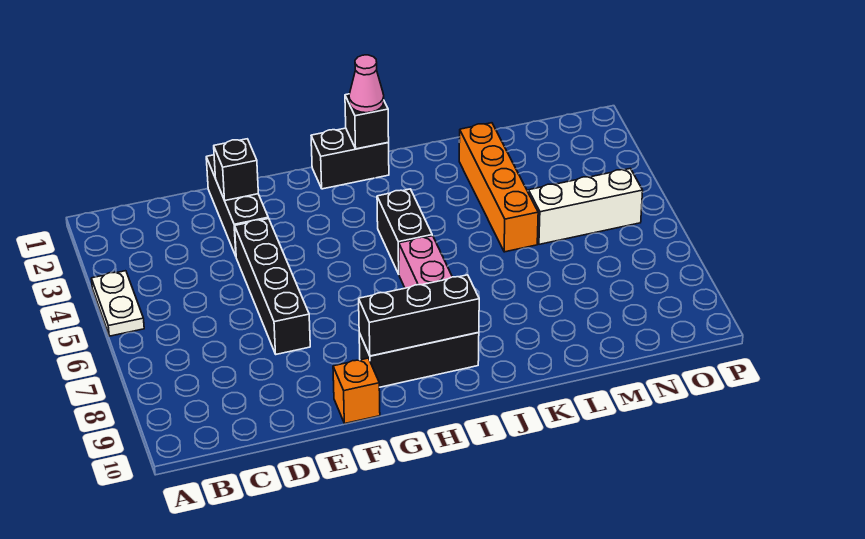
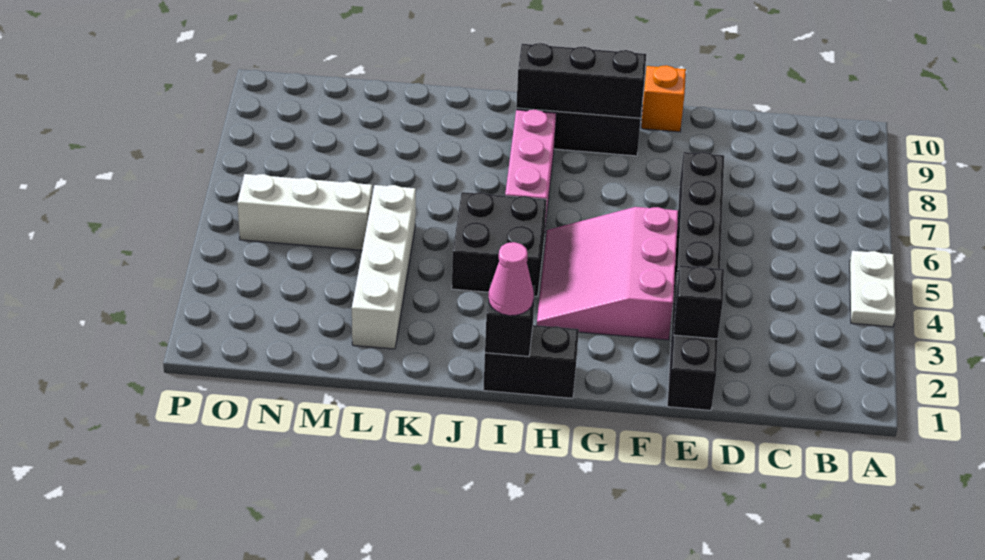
none -> pink slope F3:H5 level 1 top F
black brick I4:I5 level 1 -> black brick I4:J5 level 1
orange brick L2:L5 level 1 -> white brick L2:L5 level 1

